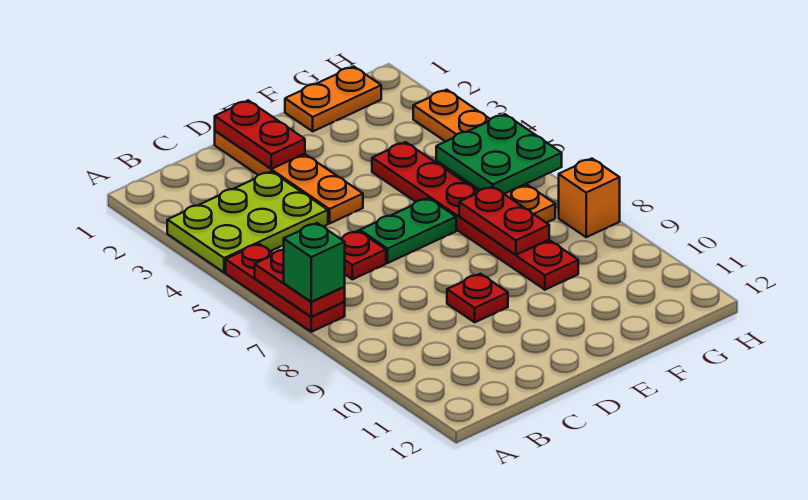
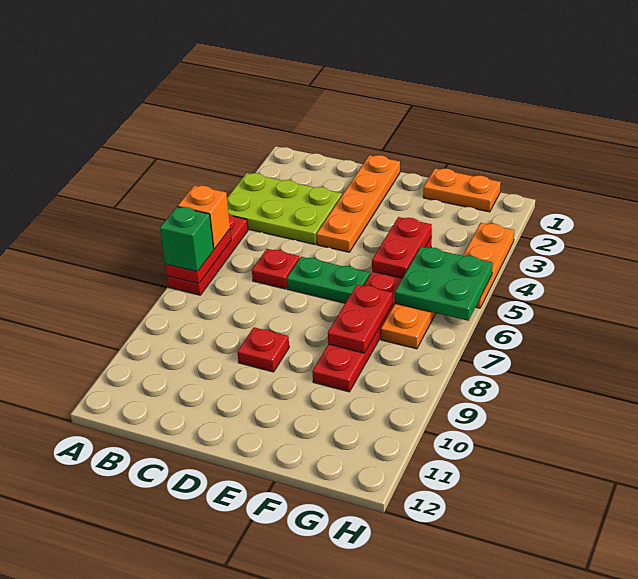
red plate D1:D2 level 2 -> red plate F4:F5 level 2
orange brick H8 level 1 -> orange brick A6 level 3

